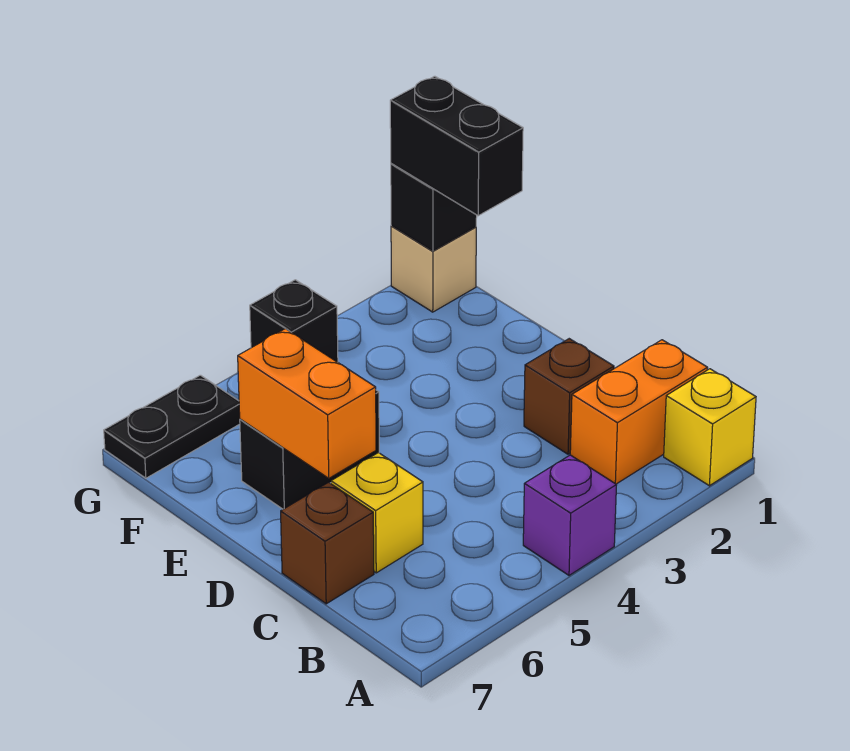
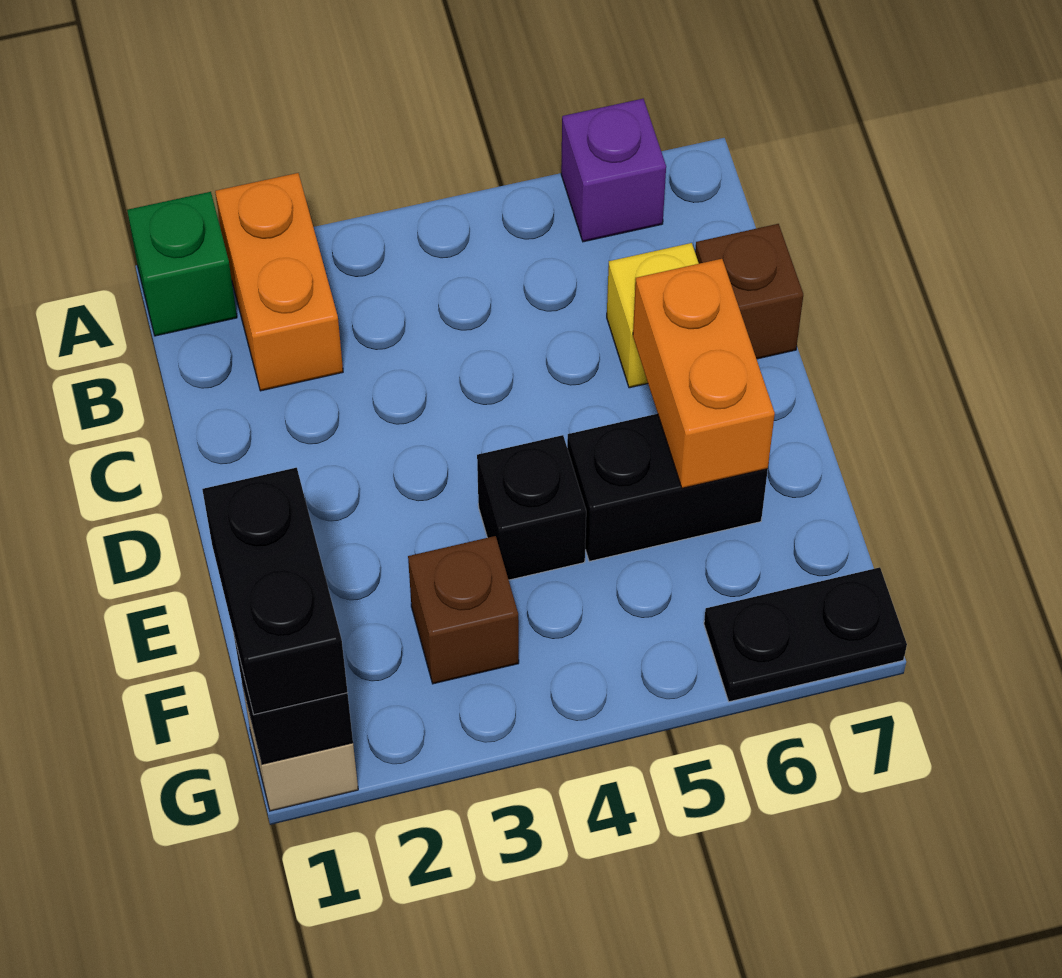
yellow brick A1 level 1 -> green brick A1 level 1
purple brick A4 level 1 -> purple brick A6 level 1
orange brick B1:B2 level 1 -> orange brick A2:B2 level 1
brown brick C2 level 1 -> brown brick F3 level 1
black brick G4 level 1 -> black brick E4 level 1

